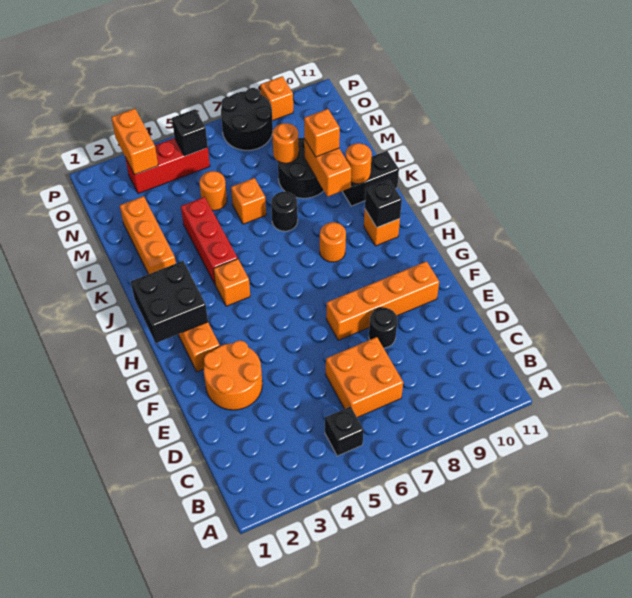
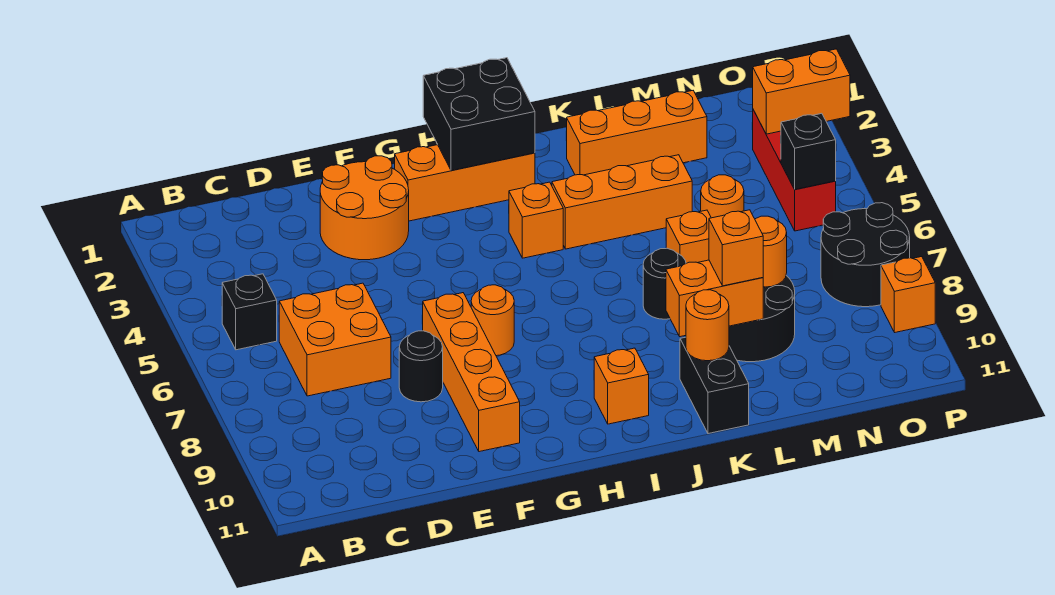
orange round brick I8 level 1 -> orange round brick G7 level 1
black brick I10 level 2 -> none
red brick J4:L4 level 1 -> orange brick J4:L4 level 1

